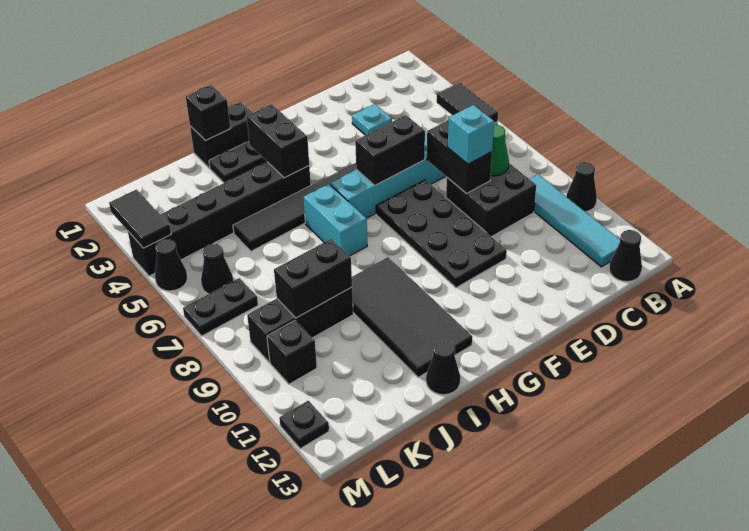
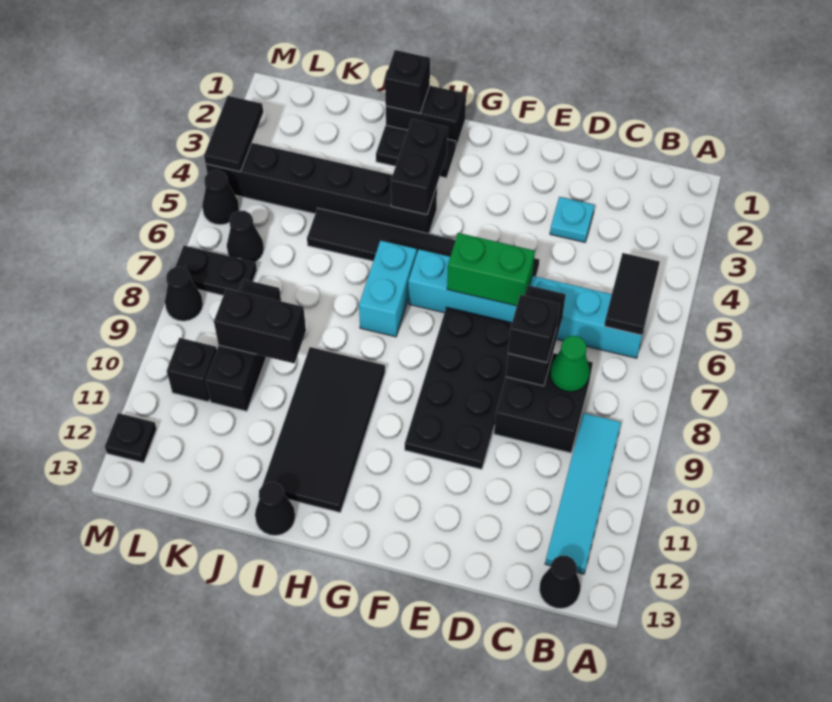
black cone A10 level 1 -> black cone M8 level 1
cyan brick D8 level 3 -> black brick D8 level 3
black brick E6:F6 level 2 -> green brick E6:F6 level 2
black brick J9:L9 level 1 -> black brick K8:K10 level 1

